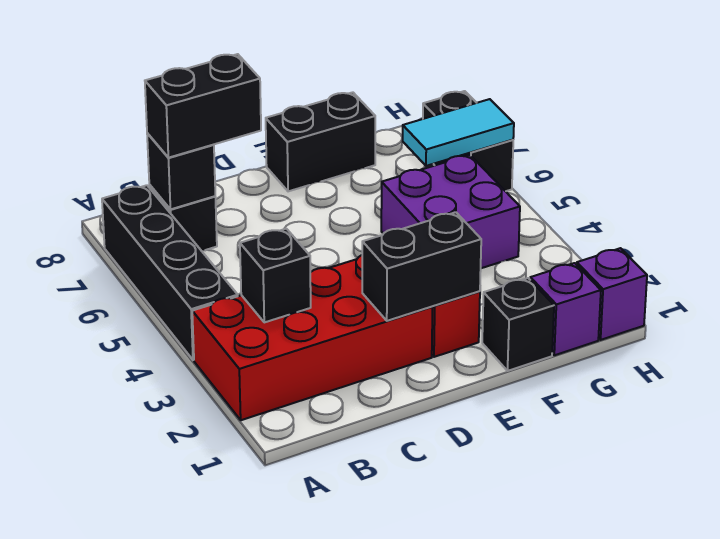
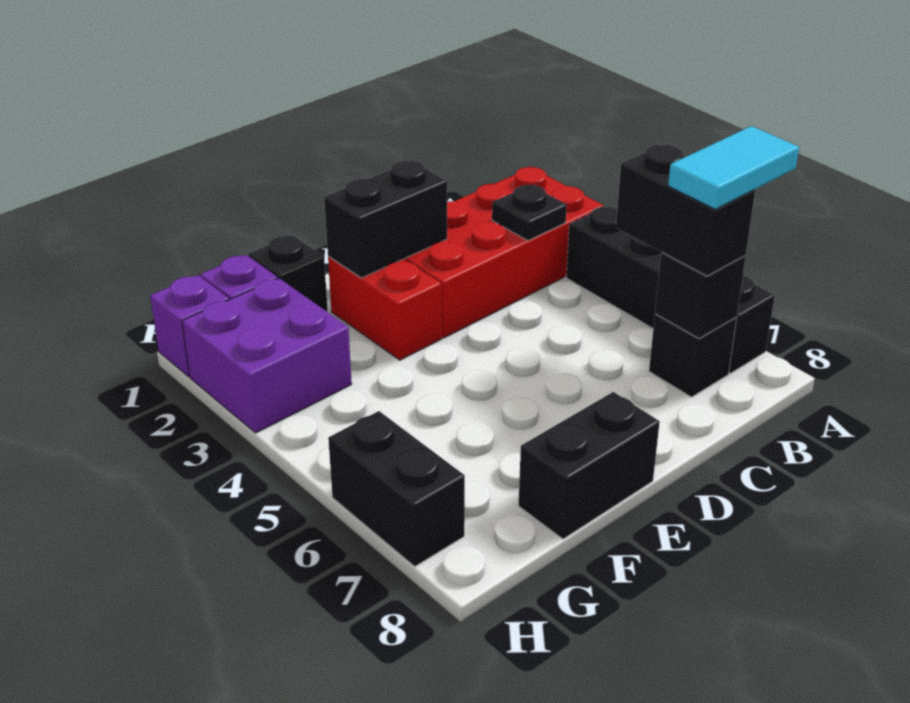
black brick B3 level 2 -> black plate B3 level 2
black brick B7:C7 level 3 -> black brick B6:B7 level 3
purple brick F4:G5 level 1 -> purple brick G2:H3 level 1
cyan tile G6:H6 level 2 -> cyan tile A7:B7 level 4

